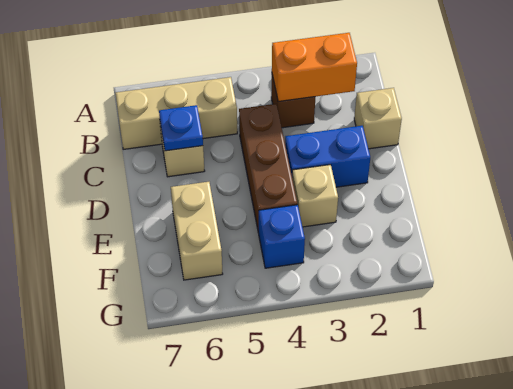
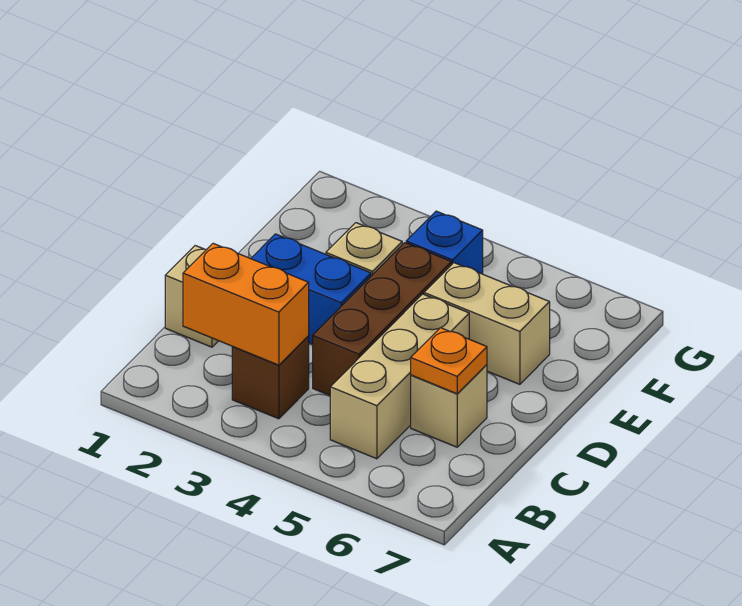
tan brick B5:B7 level 1 -> tan brick B5:D5 level 1
blue plate C6 level 2 -> orange plate C6 level 2
tan brick E6:F6 level 1 -> tan brick E5:E6 level 1

